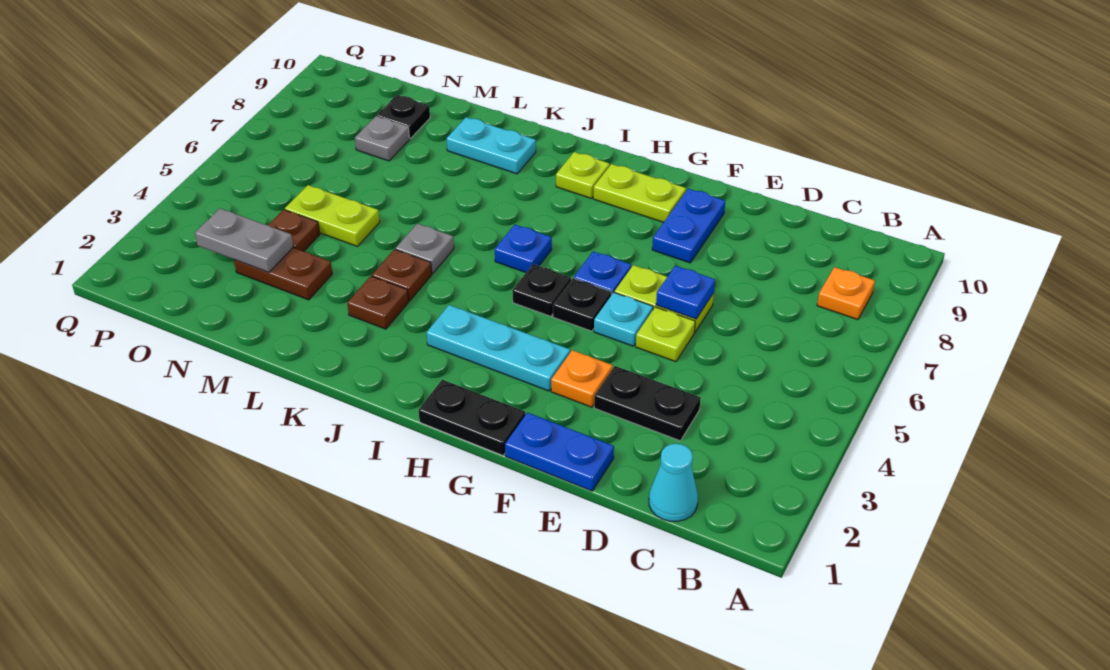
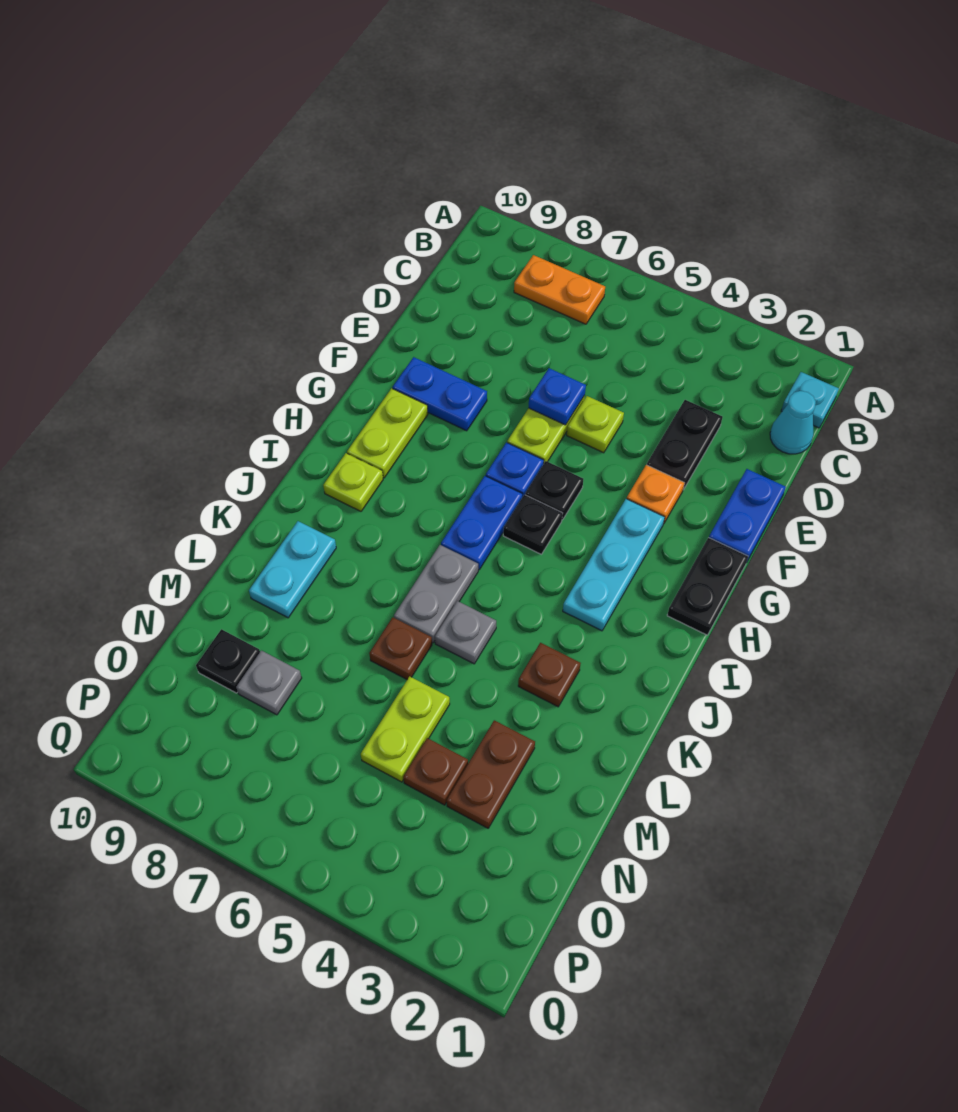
orange plate B8 level 1 -> orange plate B7:B8 level 1
cyan plate F5 level 1 -> cyan plate B1 level 1
blue plate I6 level 1 -> blue plate H6:I6 level 1
brown plate K4 level 1 -> brown plate L6 level 1
grey plate N3:O3 level 2 -> grey plate J6:K6 level 1

